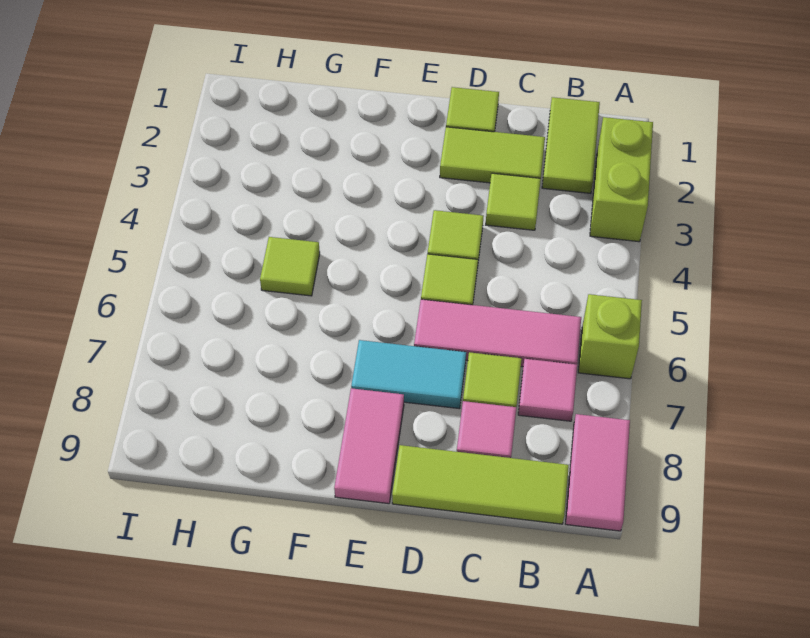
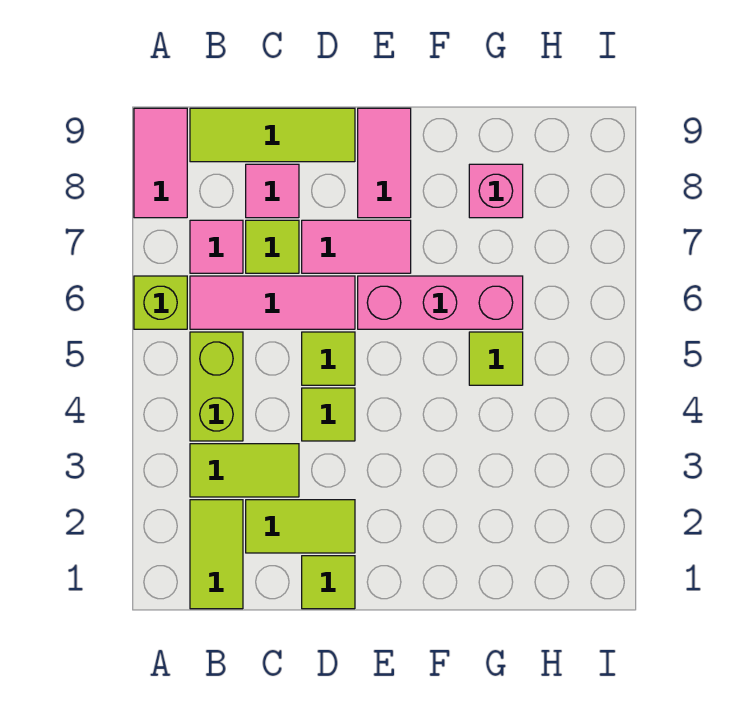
lime brick A2:A3 level 1 -> lime brick B4:B5 level 1
lime tile C3 level 1 -> lime tile B3:C3 level 1
cyan tile D7:E7 level 1 -> pink tile D7:E7 level 1
none -> pink brick E6:G6 level 1
none -> pink brick G8 level 1

